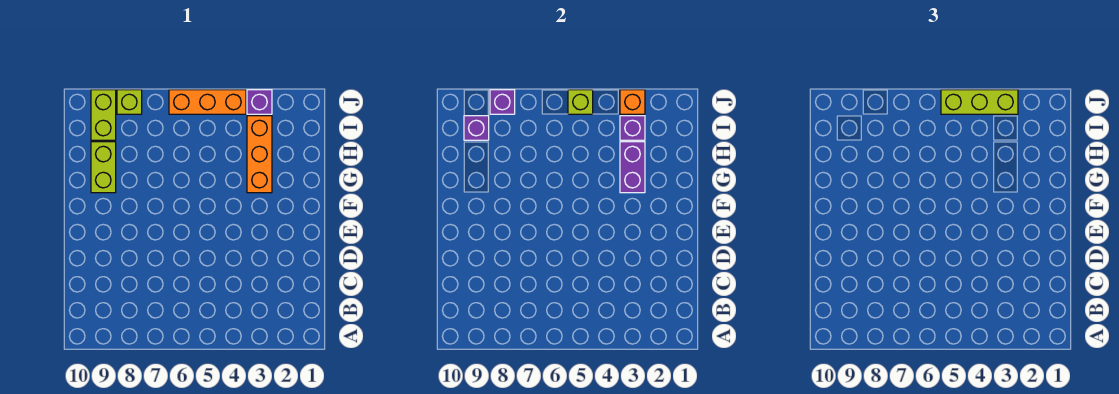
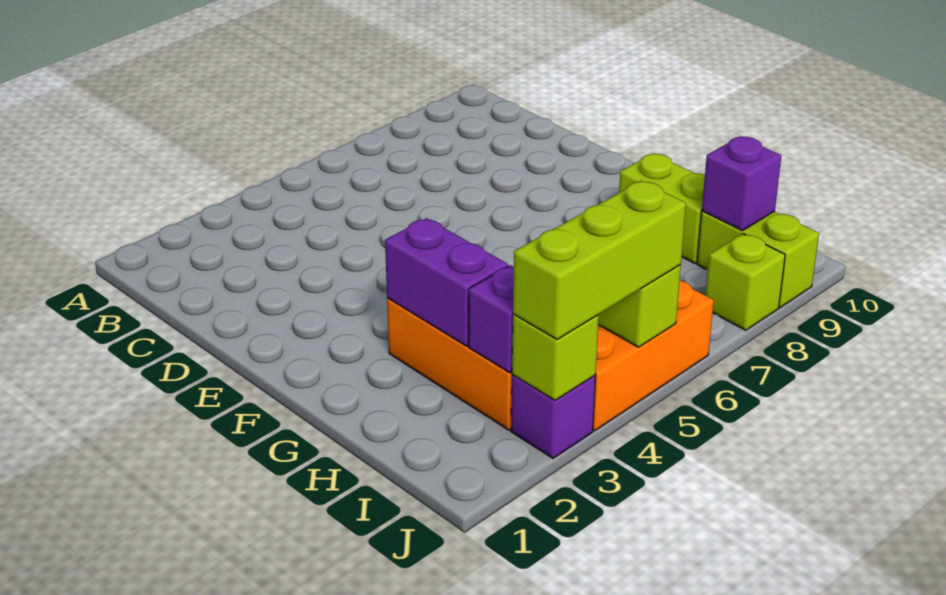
orange brick J3 level 2 -> lime brick J3 level 2
purple brick J8 level 2 -> none

